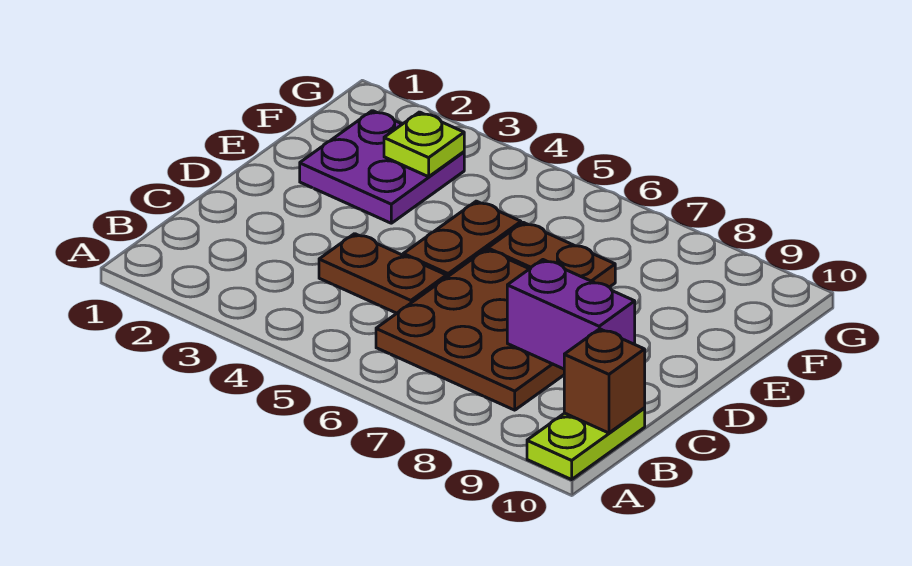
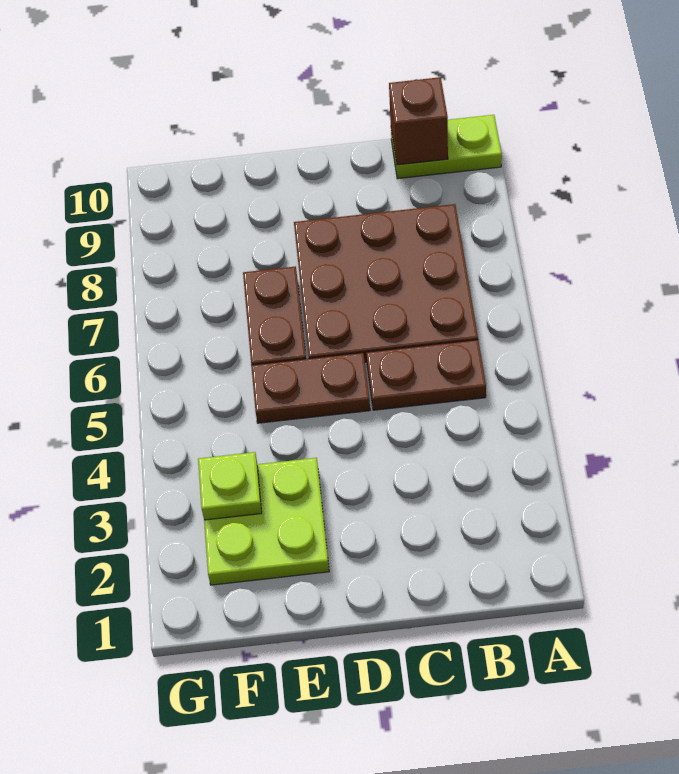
brown plate C4:C5 level 1 -> brown plate B5:C5 level 1
purple brick C8:C9 level 2 -> none
purple plate E2:F3 level 1 -> lime plate E2:F3 level 1

